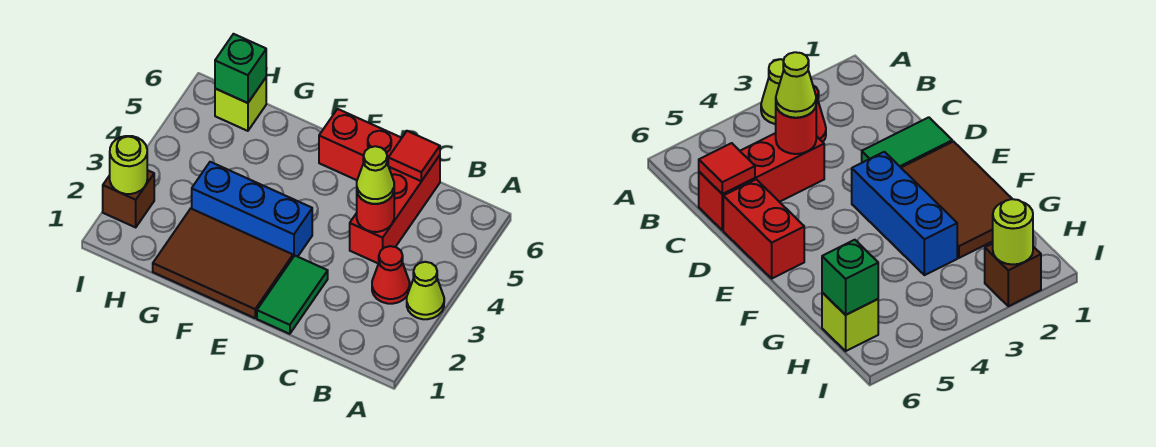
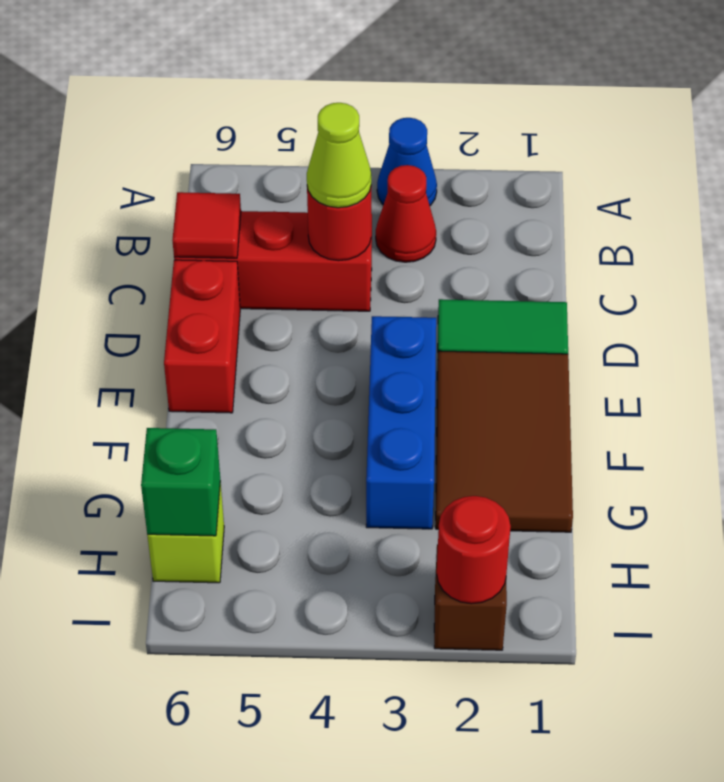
lime cone A3 level 1 -> blue cone A3 level 1
lime round brick I2 level 2 -> red round brick I2 level 2

